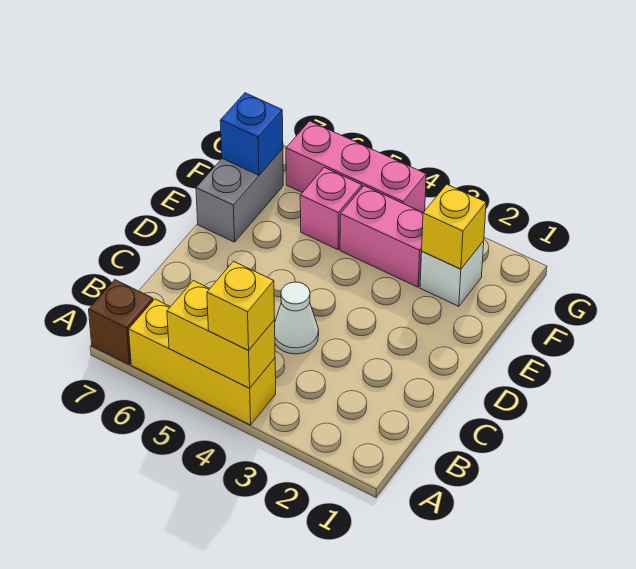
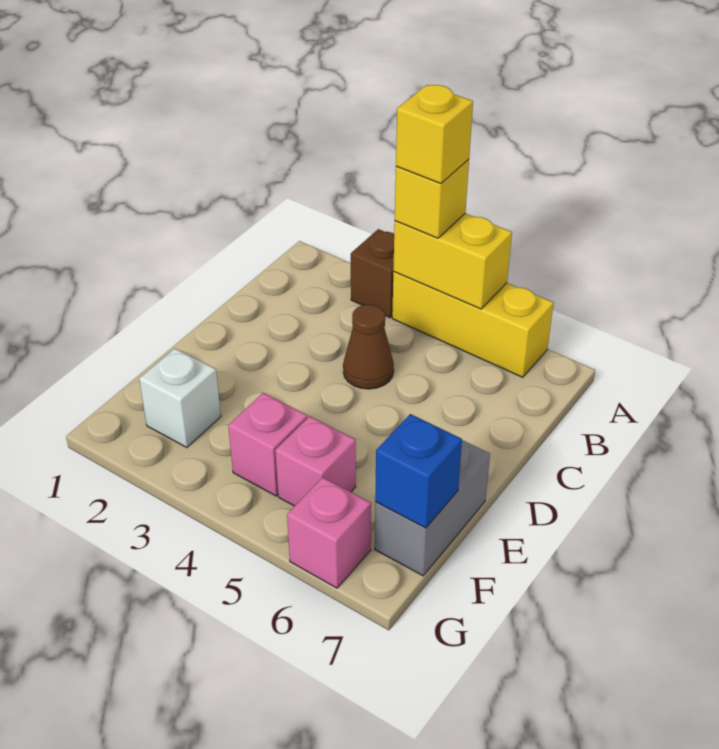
brown brick A7 level 1 -> brown brick A3 level 1
white cone C4 level 1 -> brown cone C4 level 1
yellow brick F2 level 2 -> yellow brick A4 level 4
pink brick F3:F4 level 1 -> pink brick F4 level 1
pink brick G4:G6 level 1 -> pink brick G6 level 1

